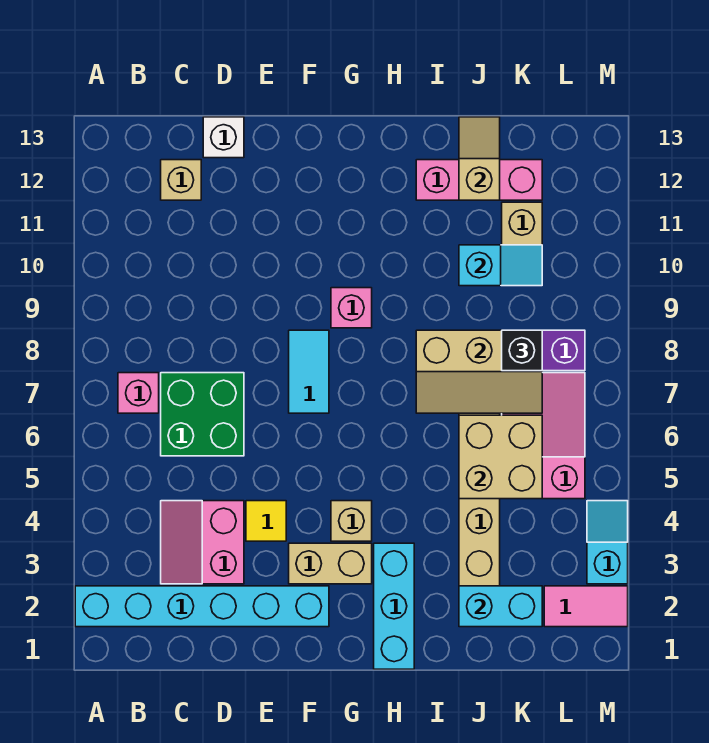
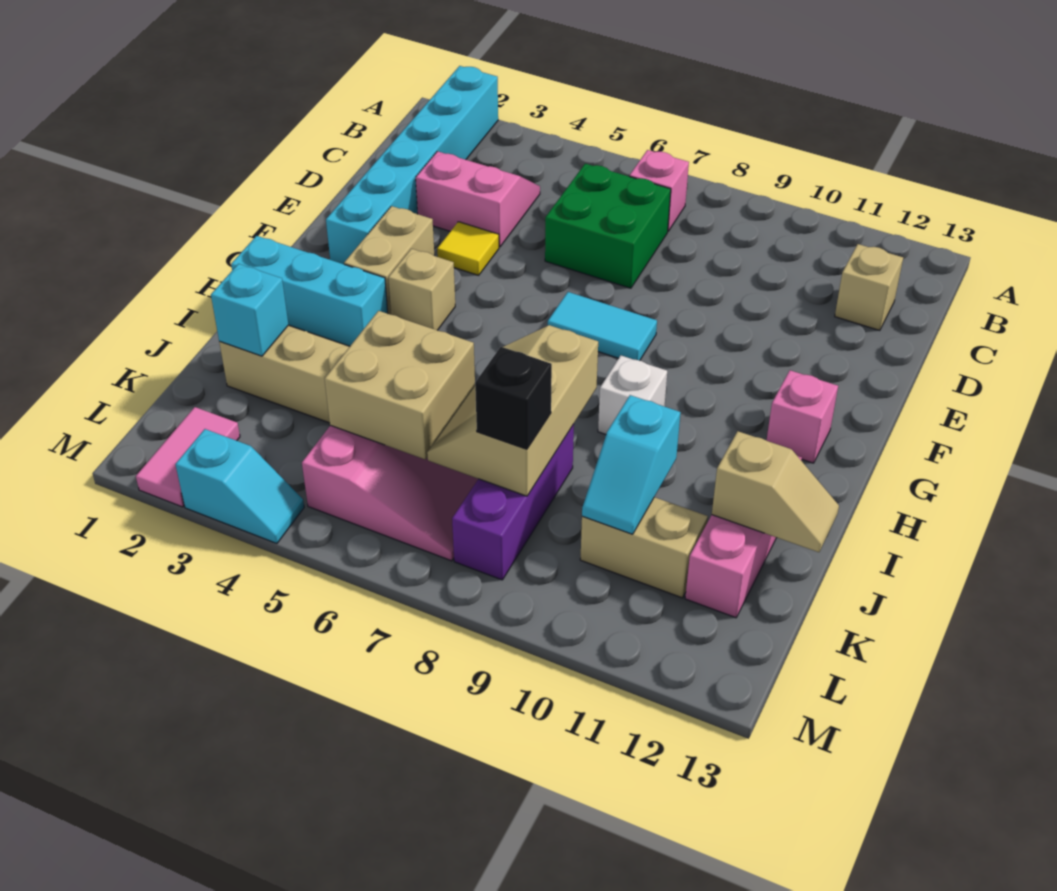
white brick D13 level 1 -> white brick H9 level 1
pink brick G9 level 1 -> pink brick G12 level 1
cyan brick J2:K2 level 2 -> cyan brick J2 level 2

